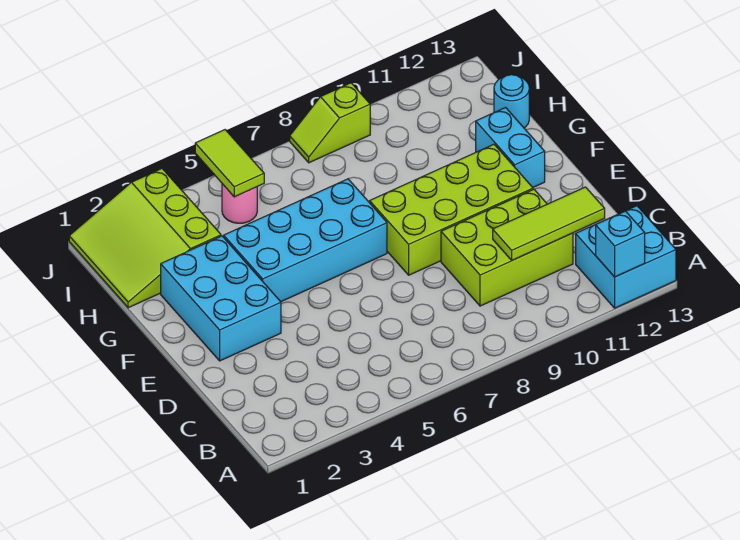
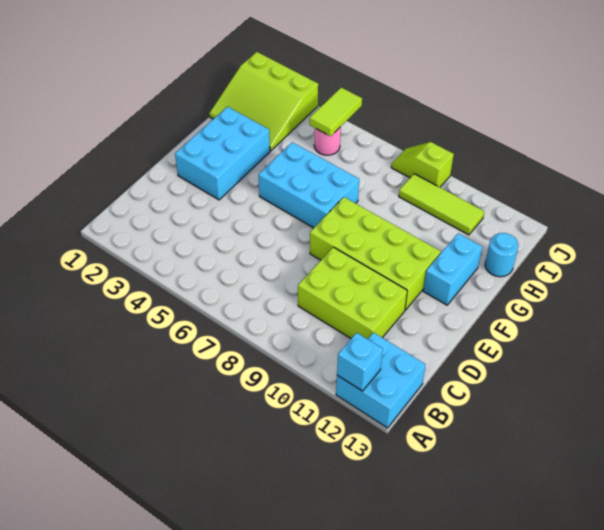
lime tile C10:C12 level 2 -> lime tile I9:I11 level 1
cyan brick F4:G7 level 1 -> cyan brick F5:G7 level 1
lime slope H1:J3 level 1 top 3 -> lime slope H1:J3 level 1 top J

